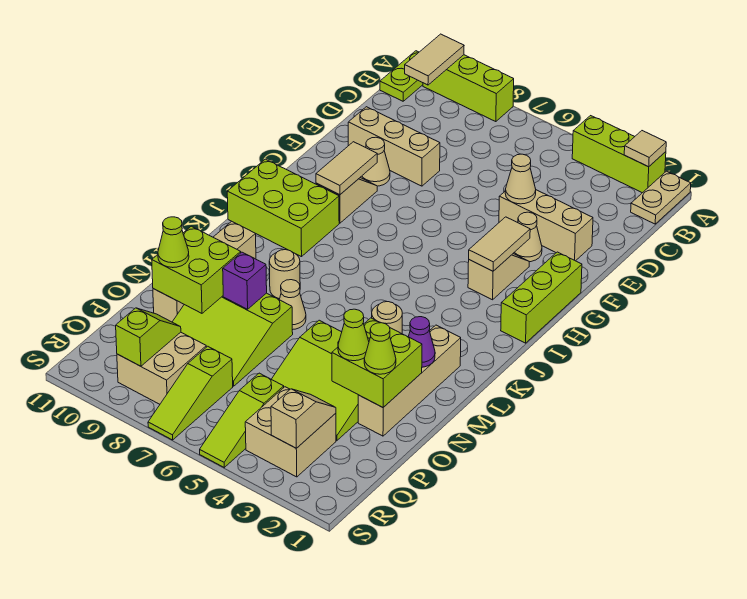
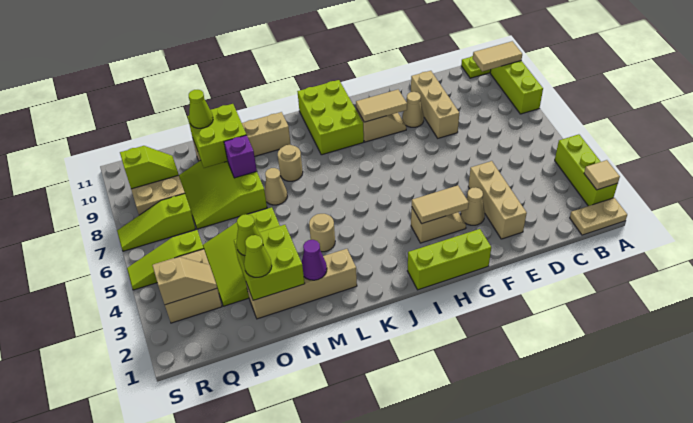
tan cone E4 level 2 -> none

